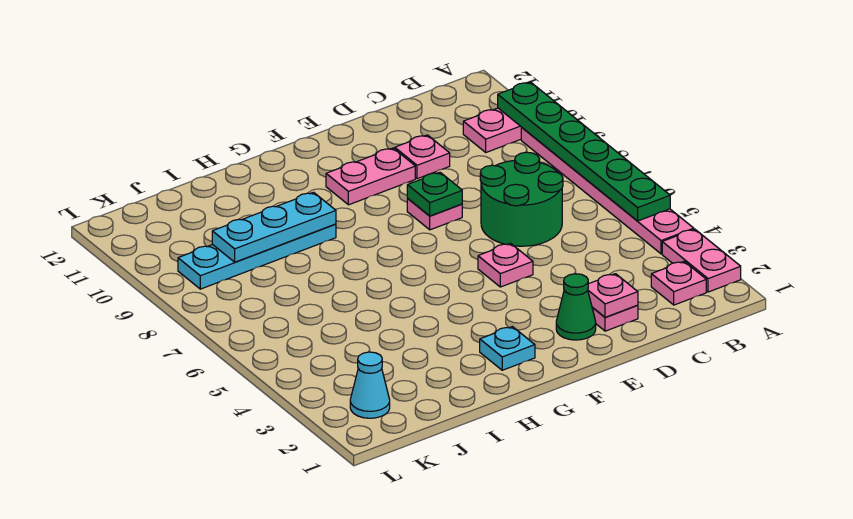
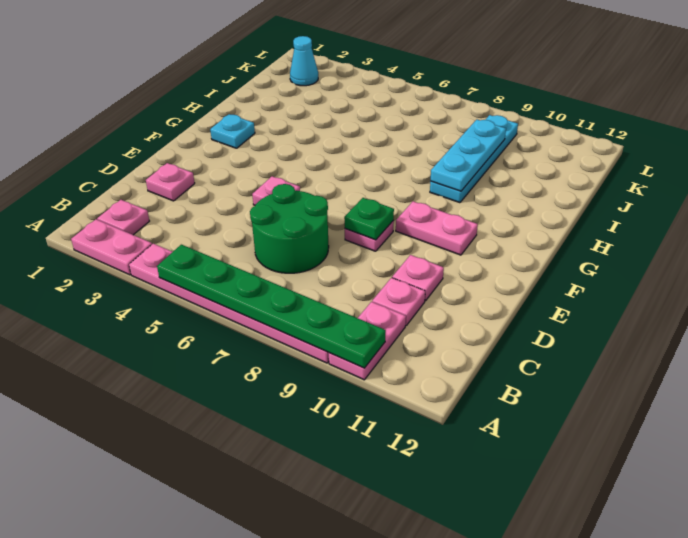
pink plate D2 level 2 -> pink plate C10 level 1
green cone E2 level 1 -> none
pink plate E10:F10 level 1 -> pink plate F9:F10 level 1

